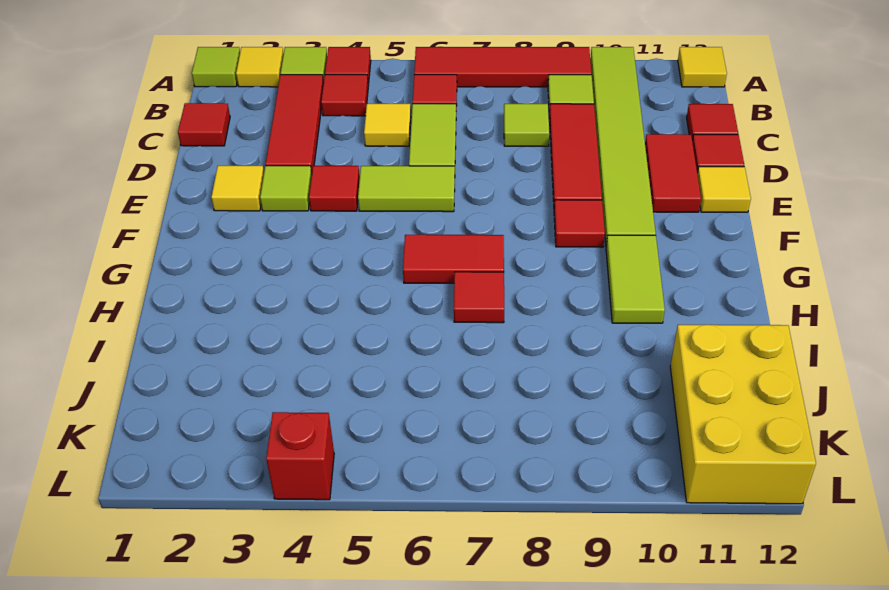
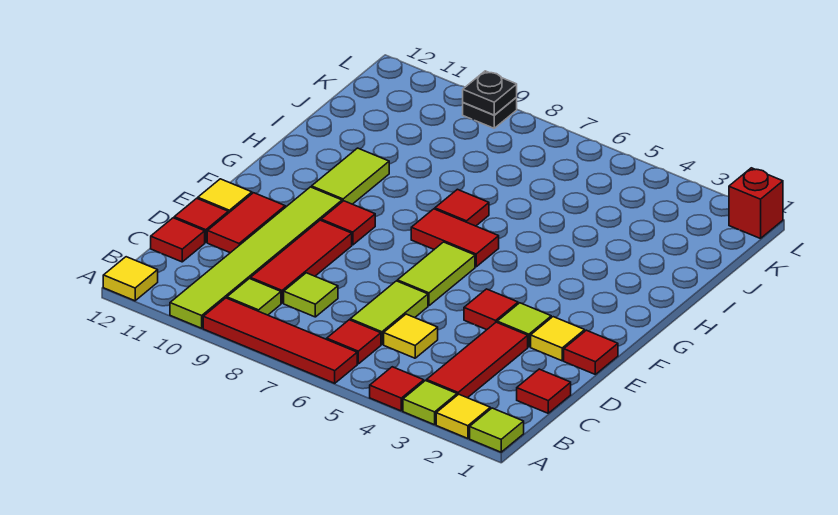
red tile B4 level 1 -> red tile E1 level 1
lime tile E5:E6 level 1 -> lime tile E6:F6 level 1
yellow brick J11:L12 level 1 -> none
red brick L4 level 1 -> red brick L1 level 1
none -> black plate L9 level 1
none -> black plate L9 level 2

